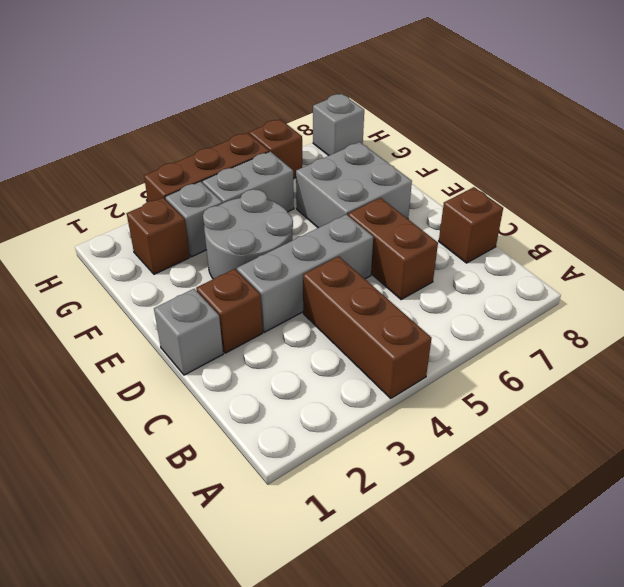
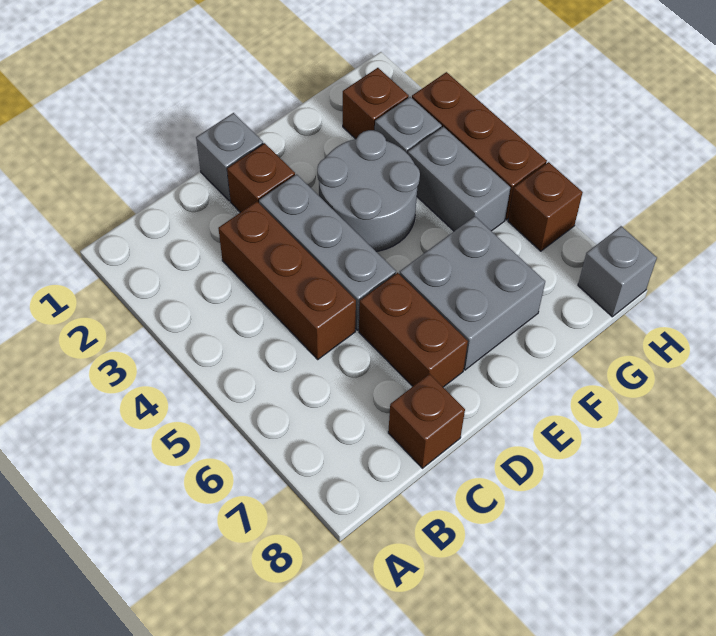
brown brick A4:C4 level 1 -> brown brick C3:C5 level 1
brown brick C6:D6 level 1 -> brown brick D6:D7 level 1

